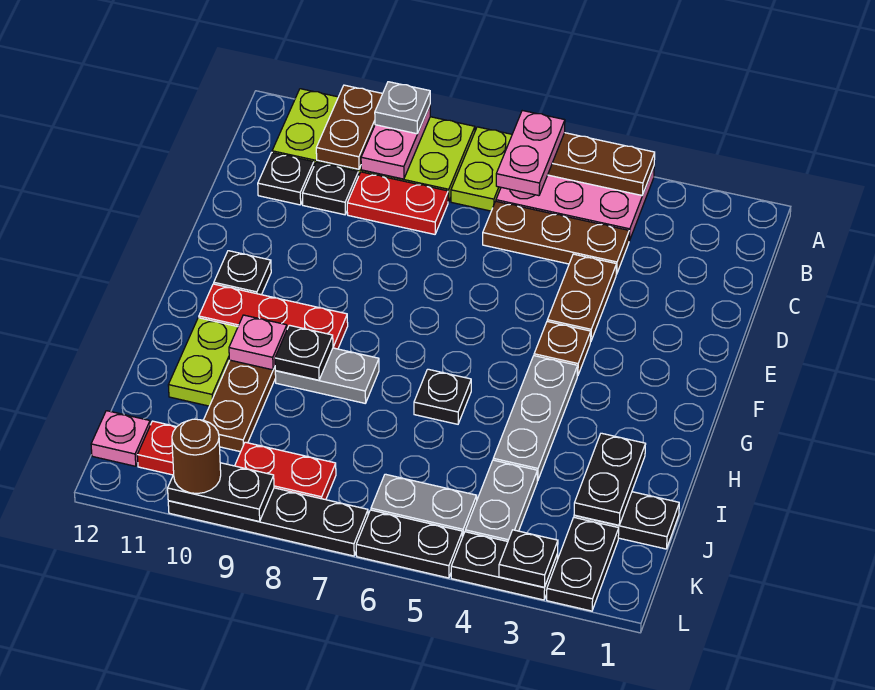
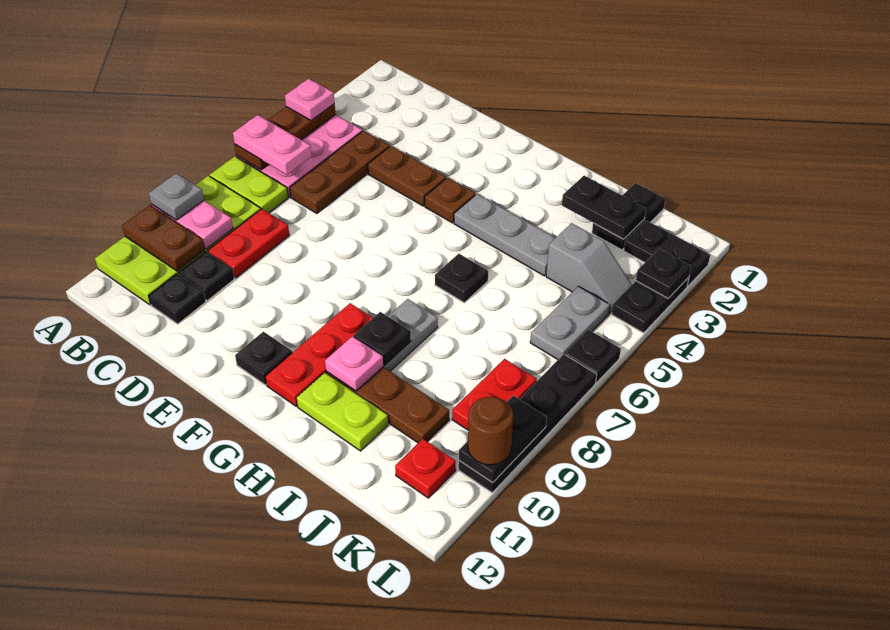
grey plate J4:K4 level 1 -> grey slope J4:K4 level 1 top J
pink plate K12 level 1 -> pink plate A4 level 3
black plate L5:L6 level 1 -> black plate L6 level 1

